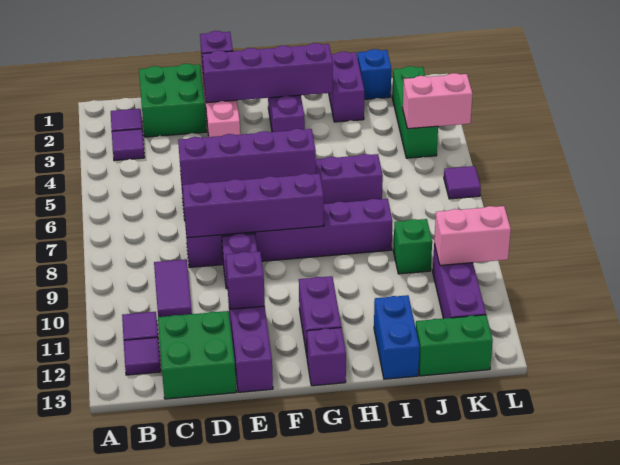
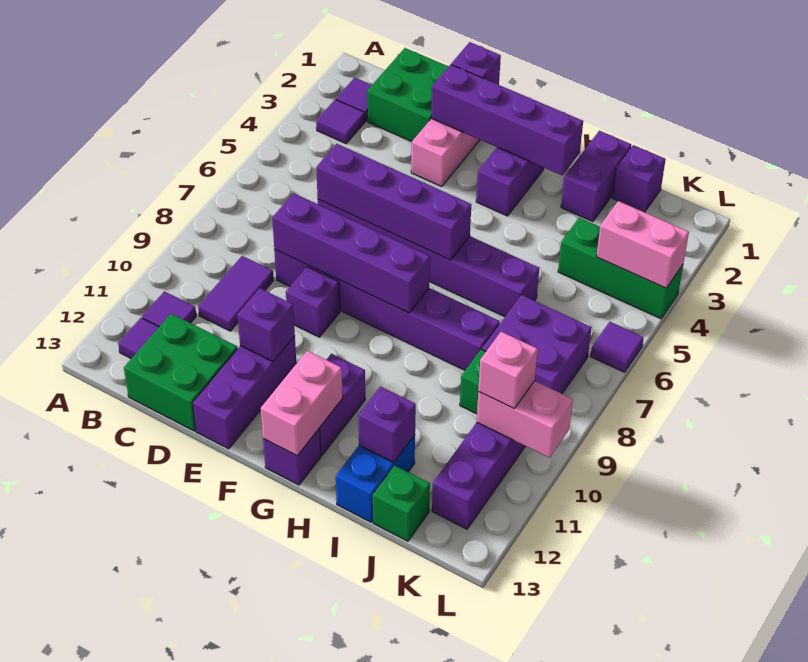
none -> pink brick G12:G13 level 2
none -> purple brick I12 level 2
blue brick J1 level 1 -> purple brick J1 level 1
none -> purple brick J7:K8 level 1
green brick J13:K13 level 1 -> green brick J13 level 1
green brick K2:K4 level 1 -> green brick J4:L4 level 1
none -> pink brick K10 level 3

